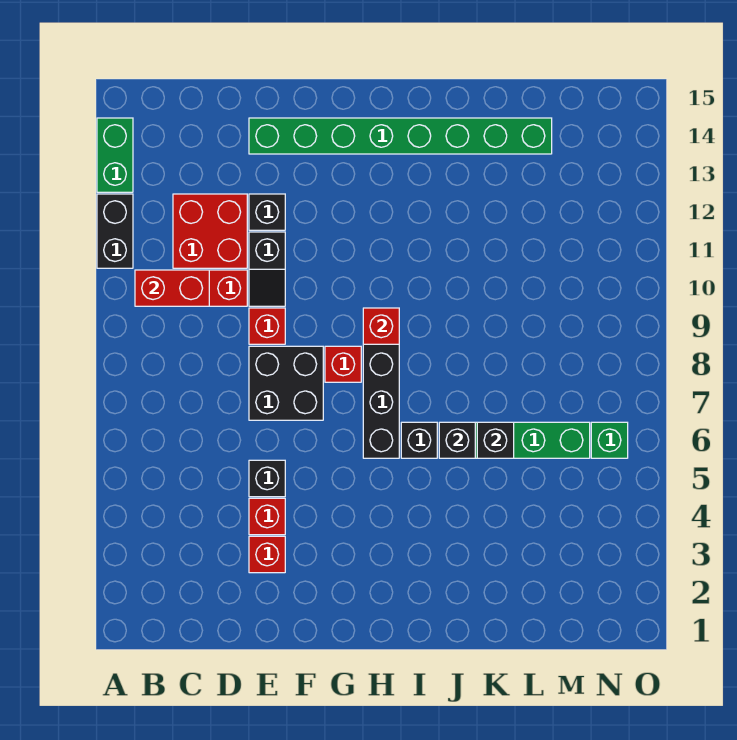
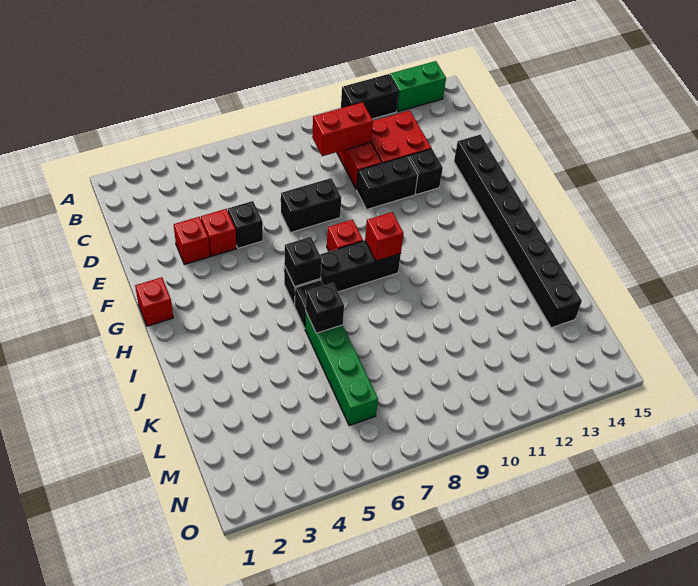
red brick B10:C10 level 2 -> red brick C9:C10 level 2
black brick E7:F8 level 1 -> black brick E7:E8 level 1
red brick E9 level 1 -> red brick G1 level 1
black slope E10:E11 level 1 top 11 -> black brick E10:E11 level 1
green brick E14:L14 level 1 -> black brick E14:L14 level 1
black brick K6 level 2 -> black brick H6 level 2
green brick N6 level 1 -> none

